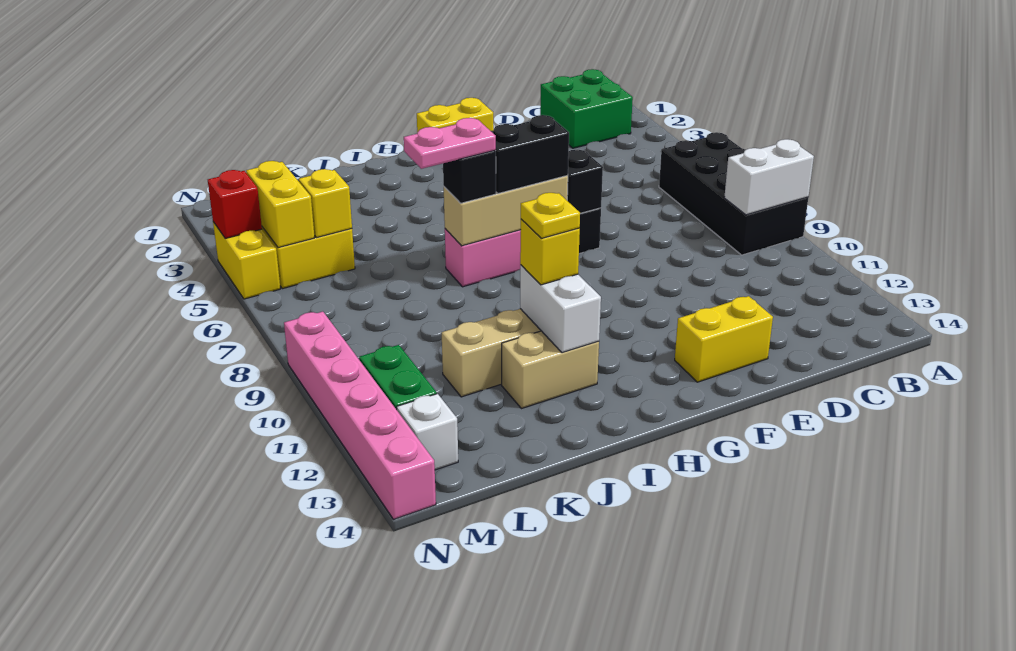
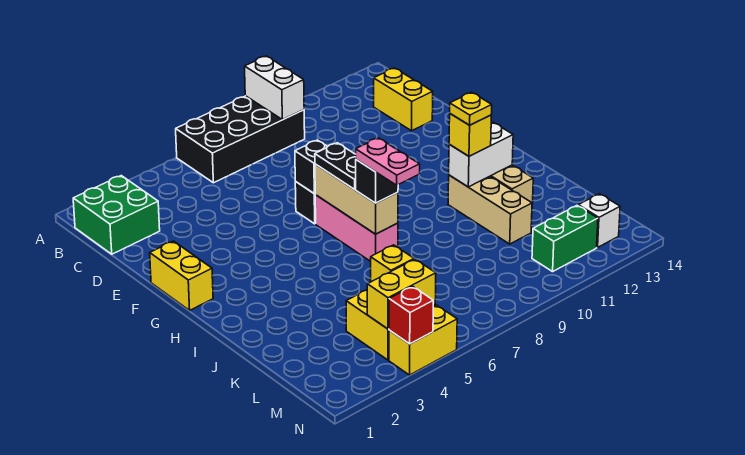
yellow brick E13:F13 level 1 -> yellow brick C13:D13 level 1
black brick G7:H7 level 3 -> black plate G7:H7 level 3
pink brick N9:N14 level 1 -> none

